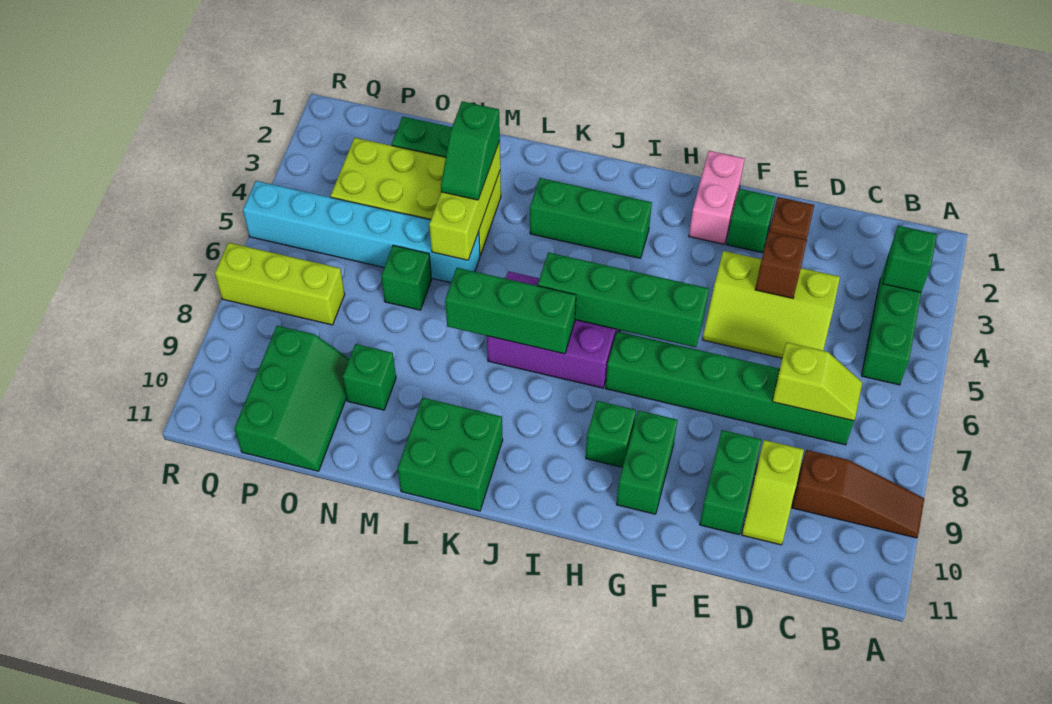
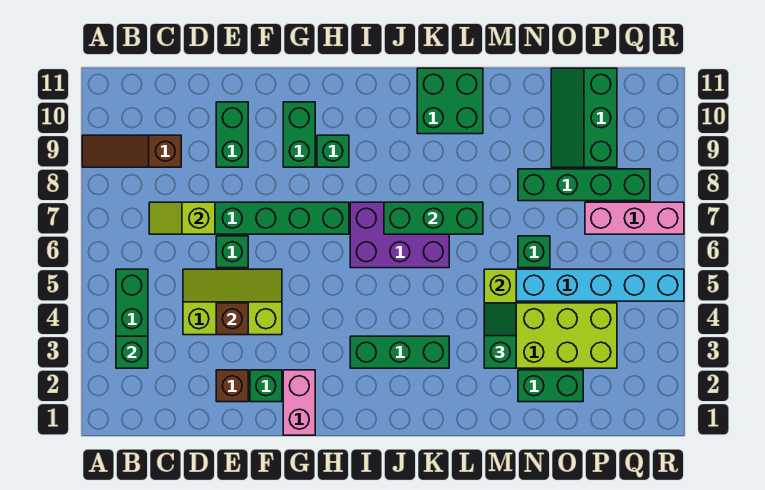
lime slope D9:D10 level 1 top 9 -> none
green brick G6:J6 level 2 -> green brick N8:Q8 level 1
green brick N9 level 1 -> green brick E6 level 1
lime brick P7:R7 level 1 -> pink brick P7:R7 level 1

